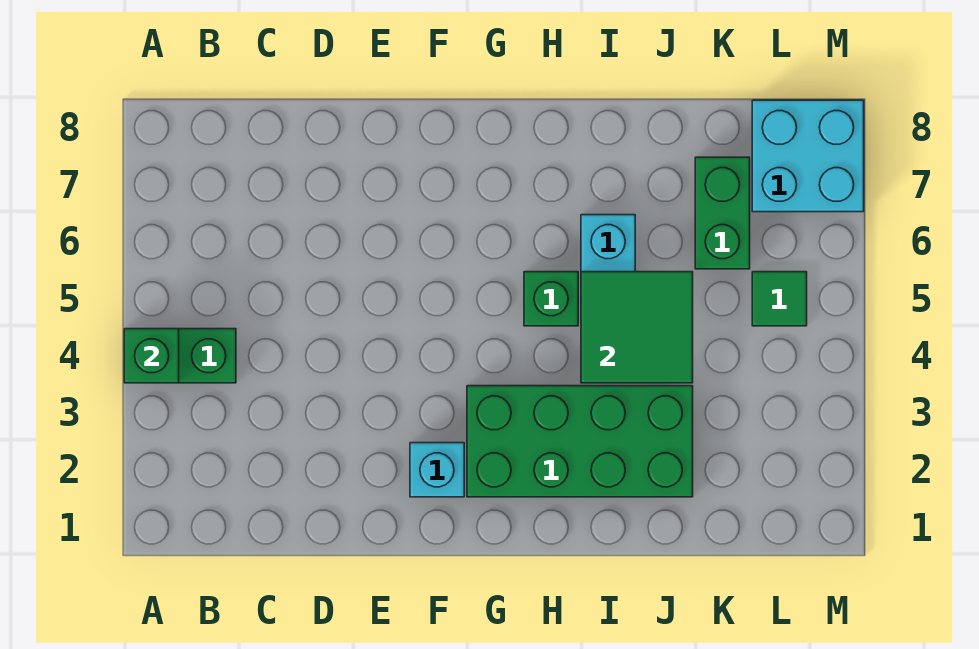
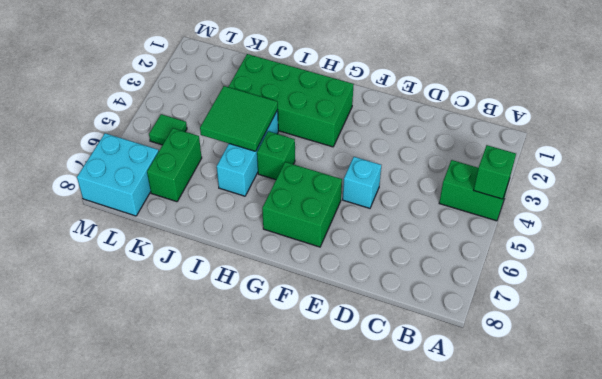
cyan brick F2 level 1 -> cyan brick E5 level 1
none -> green brick F6:G7 level 1

